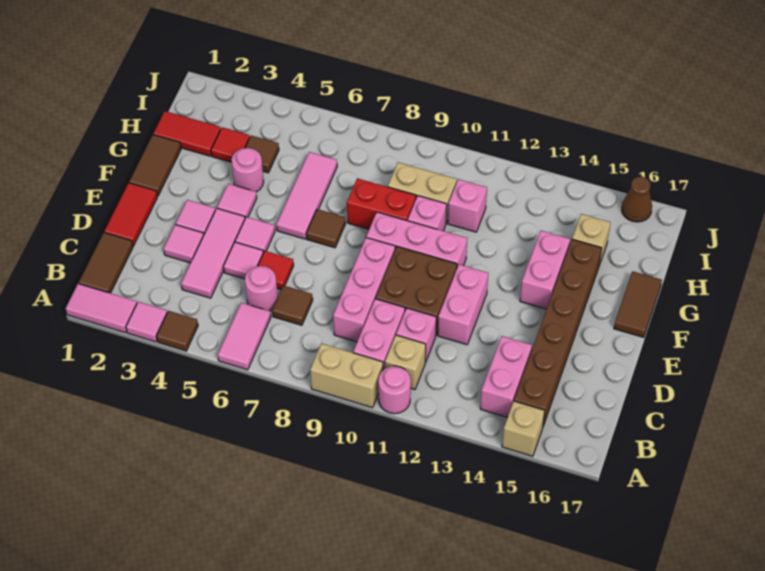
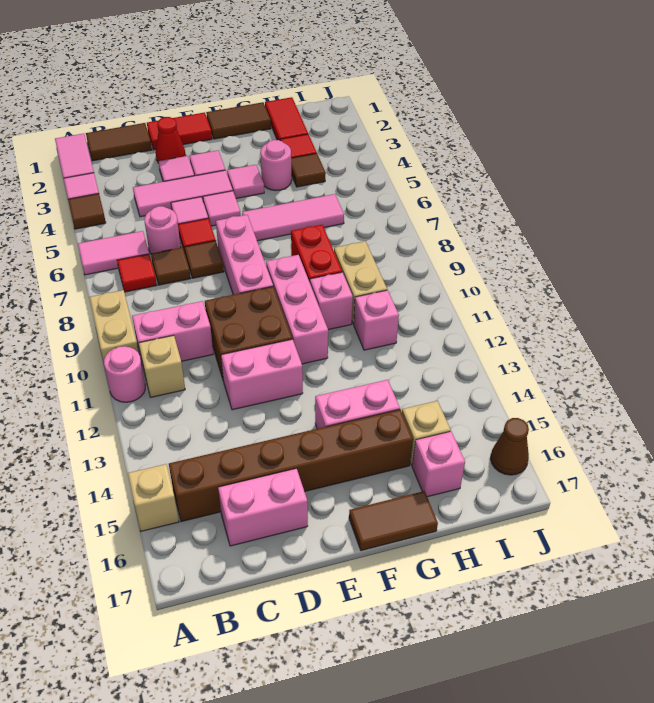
none -> red tile B7 level 1
pink brick B14:C14 level 1 -> pink brick C16:D16 level 1
pink brick C9:E9 level 1 -> pink brick E7:E9 level 1
pink brick C11 level 1 -> pink brick H16 level 1
none -> red cone D2 level 1
brown tile F7 level 1 -> brown tile D7 level 1

